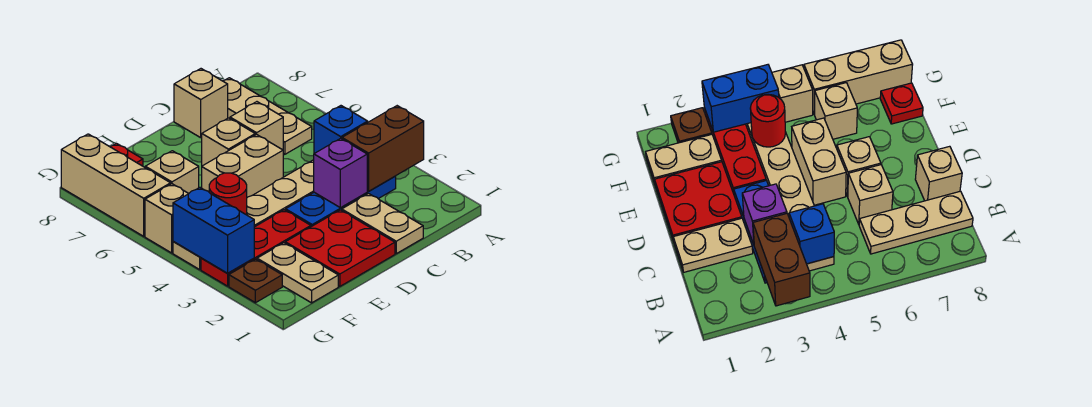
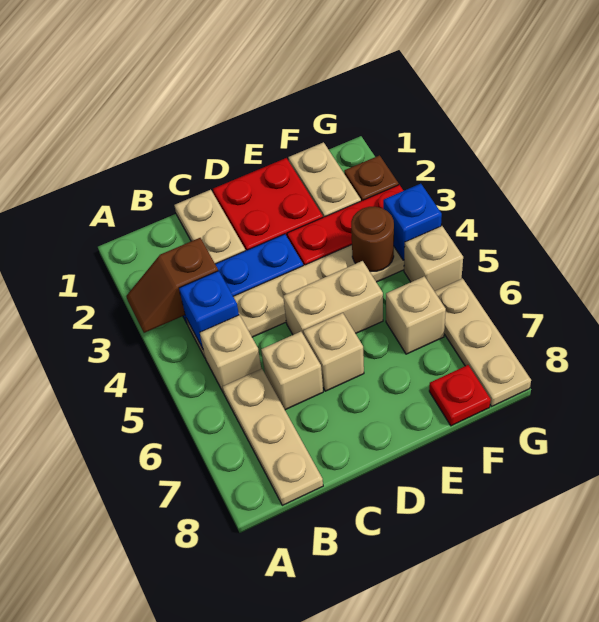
brown brick A3:B3 level 2 -> brown slope A3:B3 level 2 top B
purple brick C3 level 2 -> none
tan brick C8 level 1 -> tan brick B5 level 1
red round brick F4 level 2 -> brown round brick F4 level 2
blue brick G3:G4 level 2 -> blue brick G4 level 2
tan brick G6:G8 level 1 -> tan plate G6:G8 level 1

